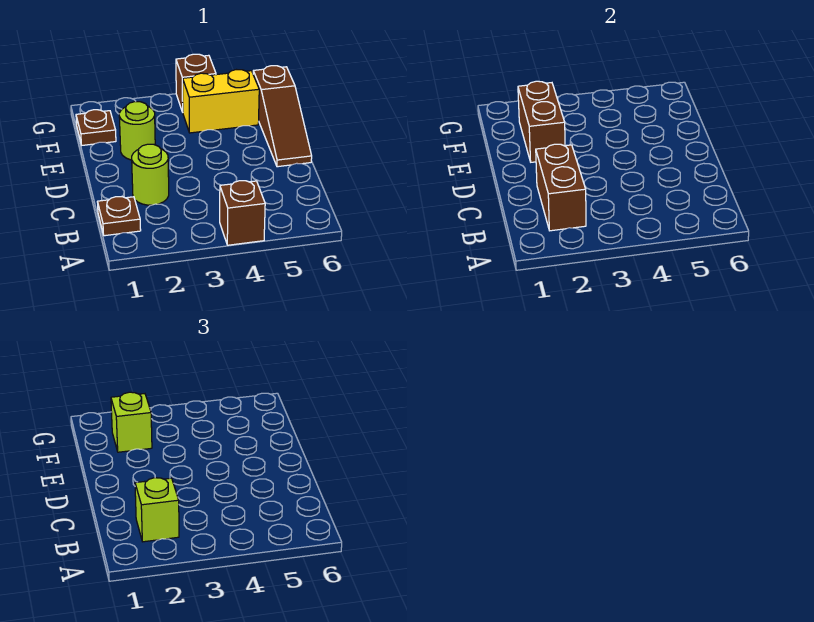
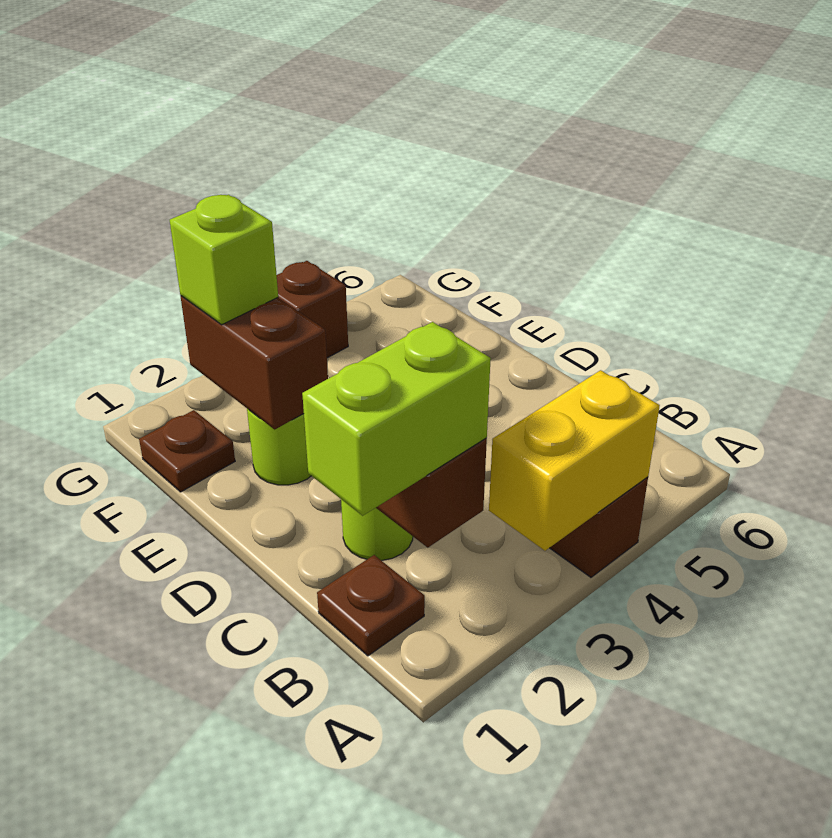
lime brick B2 level 3 -> lime brick B1:B2 level 3
brown slope D6:F6 level 1 top F -> none
yellow brick F4:F5 level 1 -> yellow brick A3:A4 level 2

